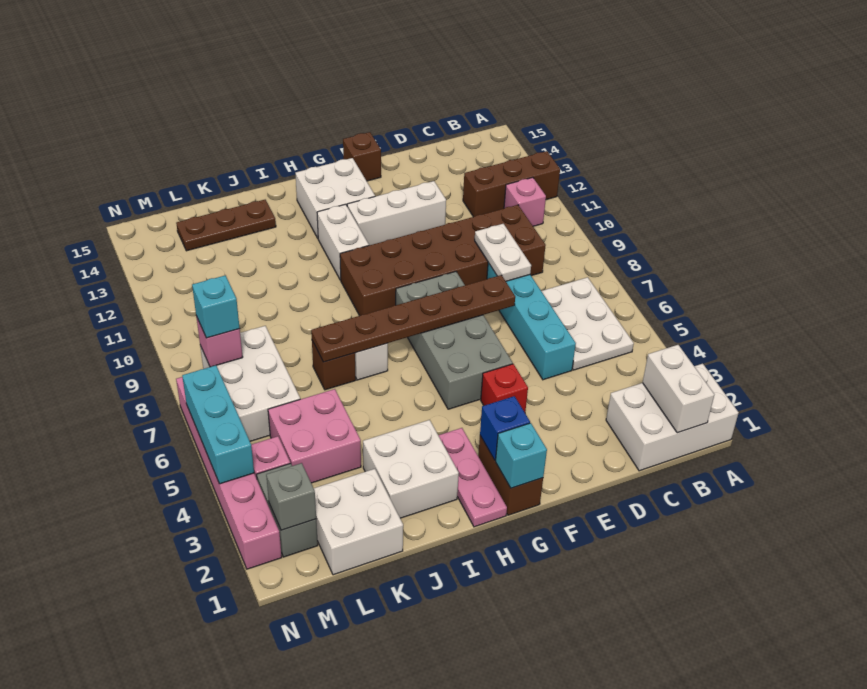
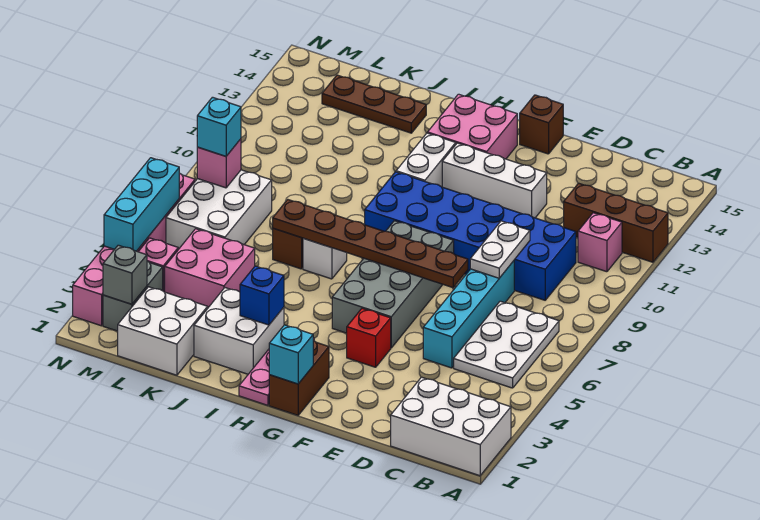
white brick B1:B2 level 2 -> none
brown brick C9:H10 level 1 -> blue brick C9:H10 level 1
blue brick G2 level 2 -> blue brick I3 level 2
white brick G13:H14 level 1 -> pink brick G13:H14 level 1

